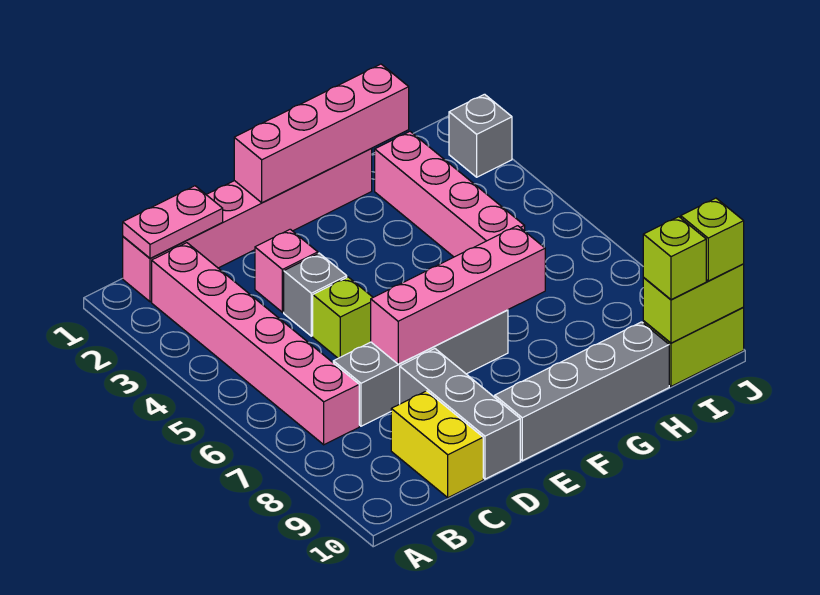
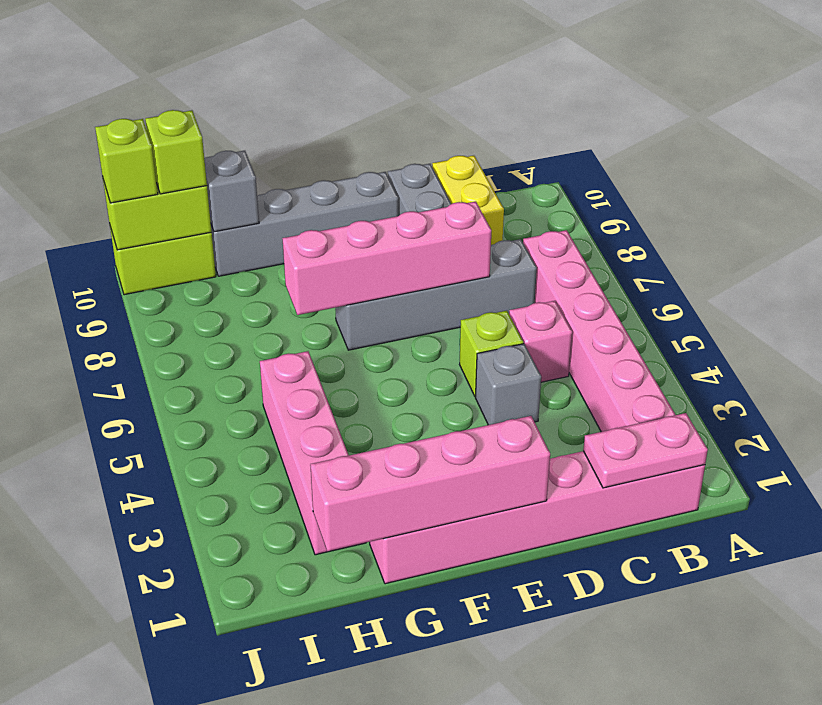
pink brick D3 level 1 -> pink brick C5 level 1
grey brick J2 level 1 -> grey brick H10 level 2

